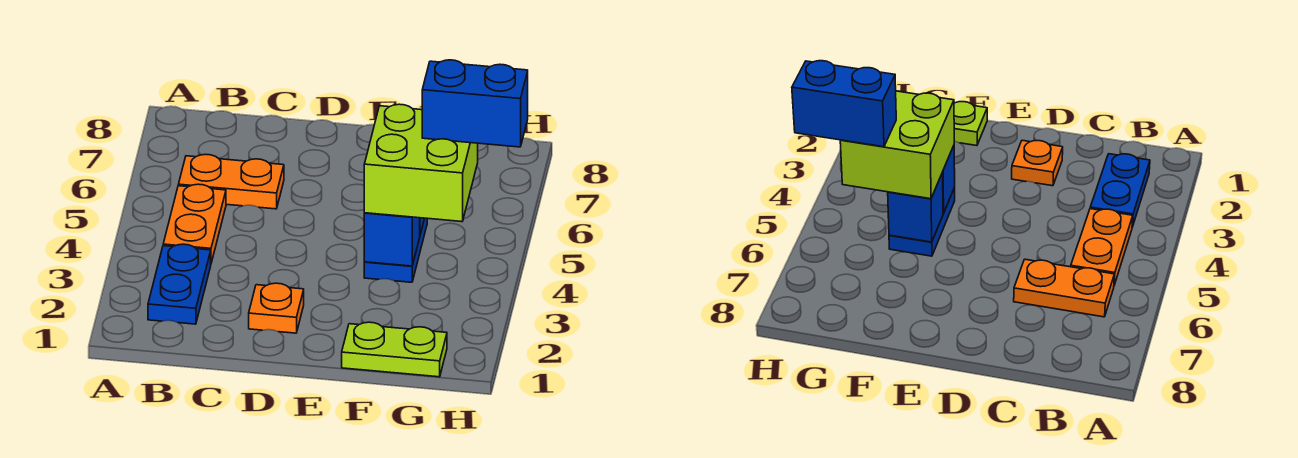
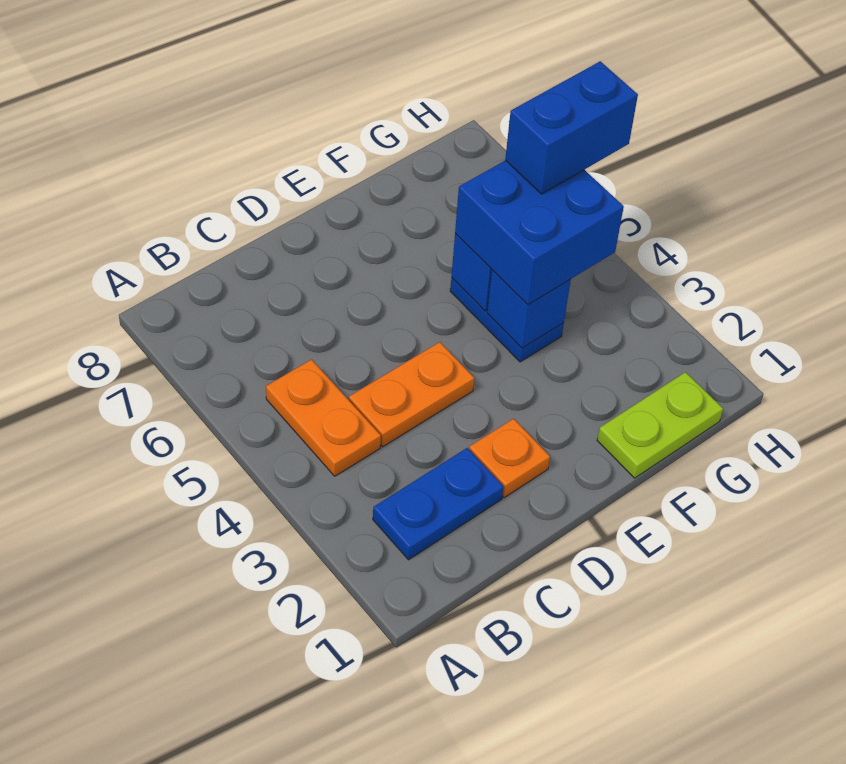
blue plate B2:B3 level 1 -> blue plate B2:C2 level 1
orange plate B6:C6 level 1 -> orange plate C4:D4 level 1
lime brick F4:G5 level 3 -> blue brick F4:G5 level 3

